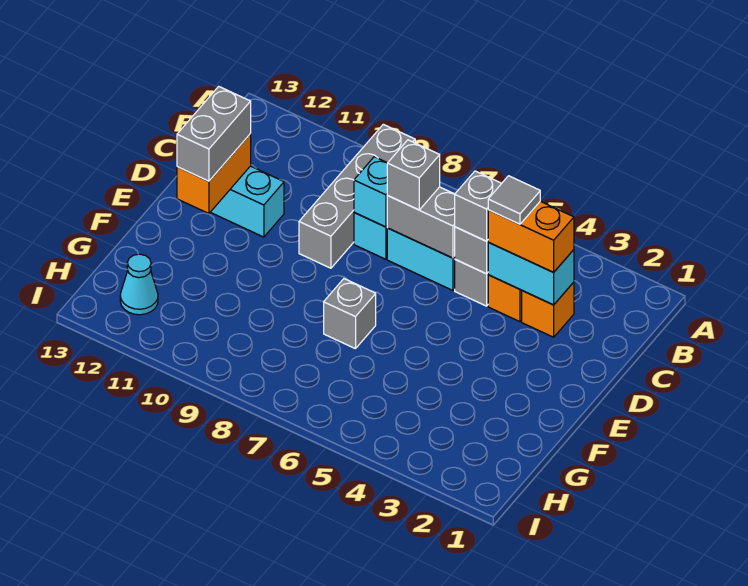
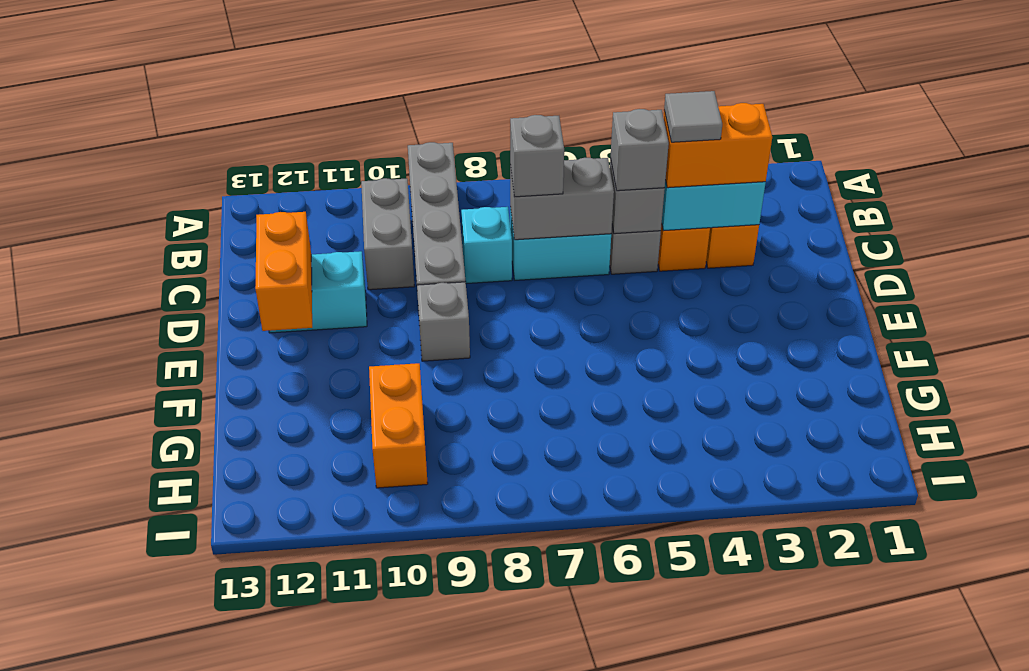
cyan brick C8 level 2 -> none
grey brick D12:E12 level 3 -> grey brick B10:C10 level 1
grey brick F7 level 1 -> grey brick E9 level 1
none -> orange brick G10:H10 level 1
cyan cone H12 level 1 -> none

